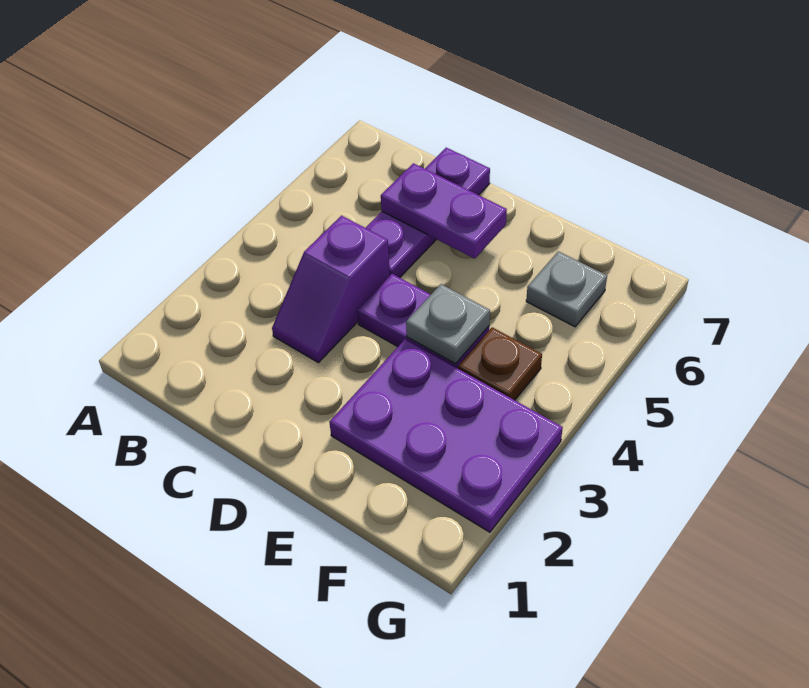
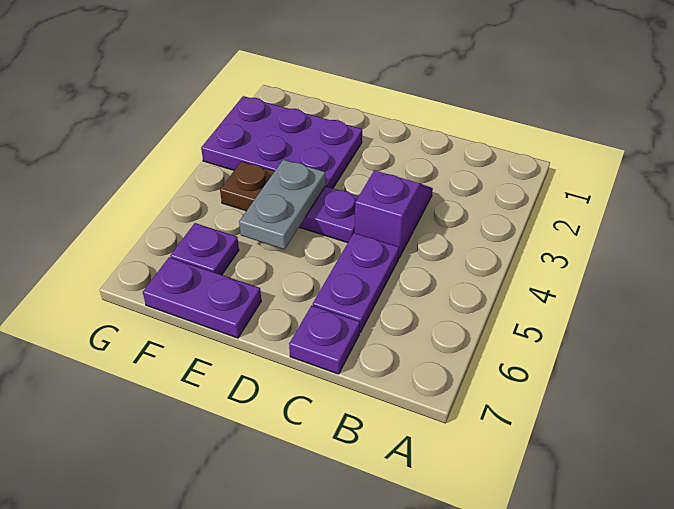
purple plate C6:D6 level 2 -> purple plate E7:F7 level 1
grey plate E4 level 2 -> grey plate E4:E5 level 2
grey plate F6 level 1 -> purple plate F6 level 1

